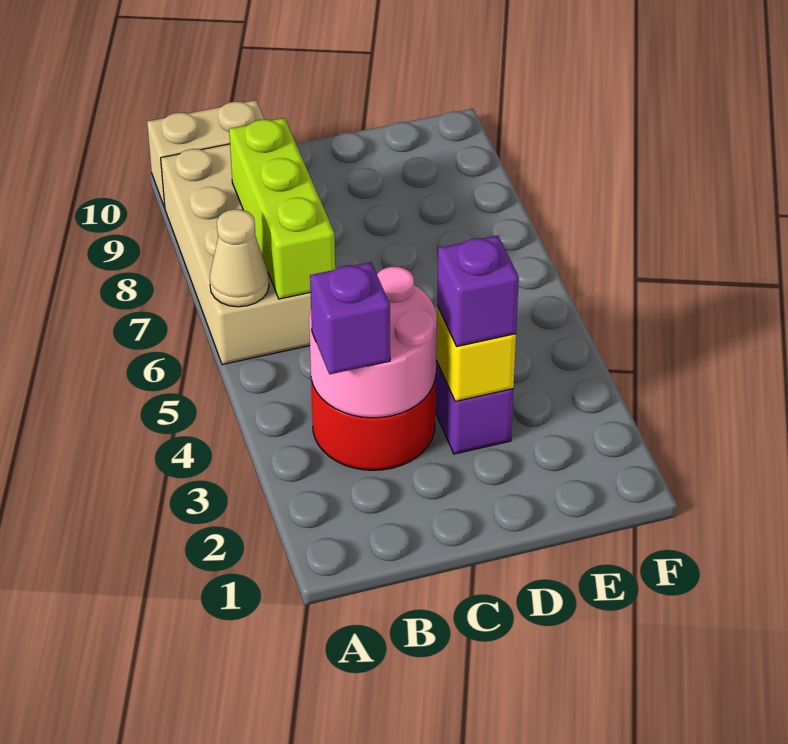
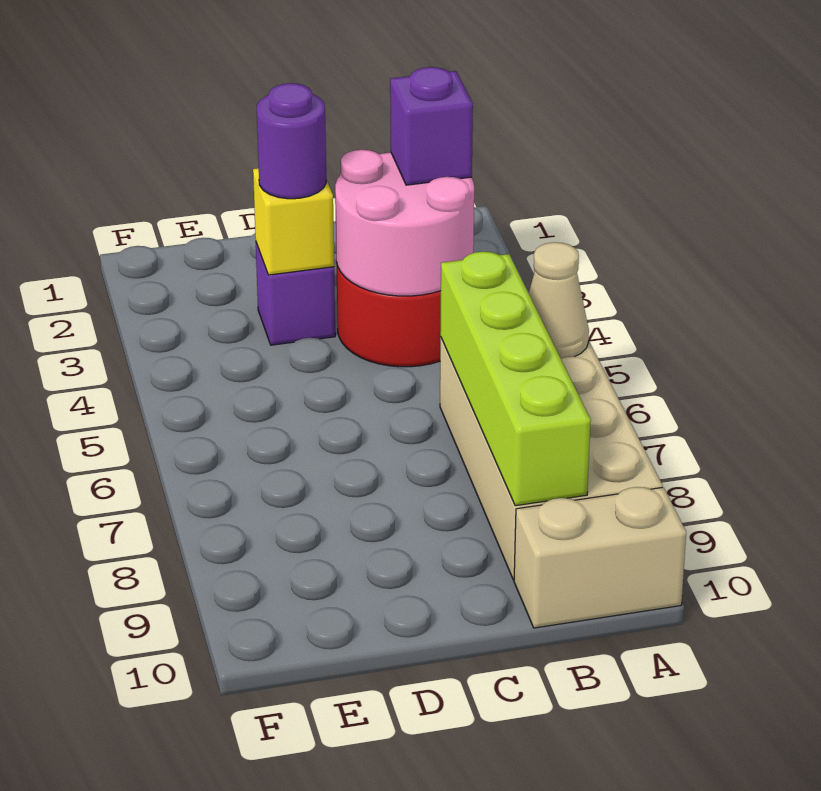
lime brick B6:B8 level 2 -> lime brick B6:B9 level 2
purple brick D3 level 3 -> purple round brick D3 level 3

